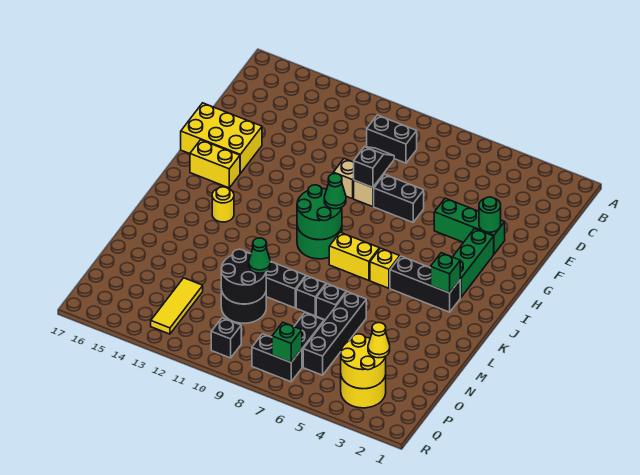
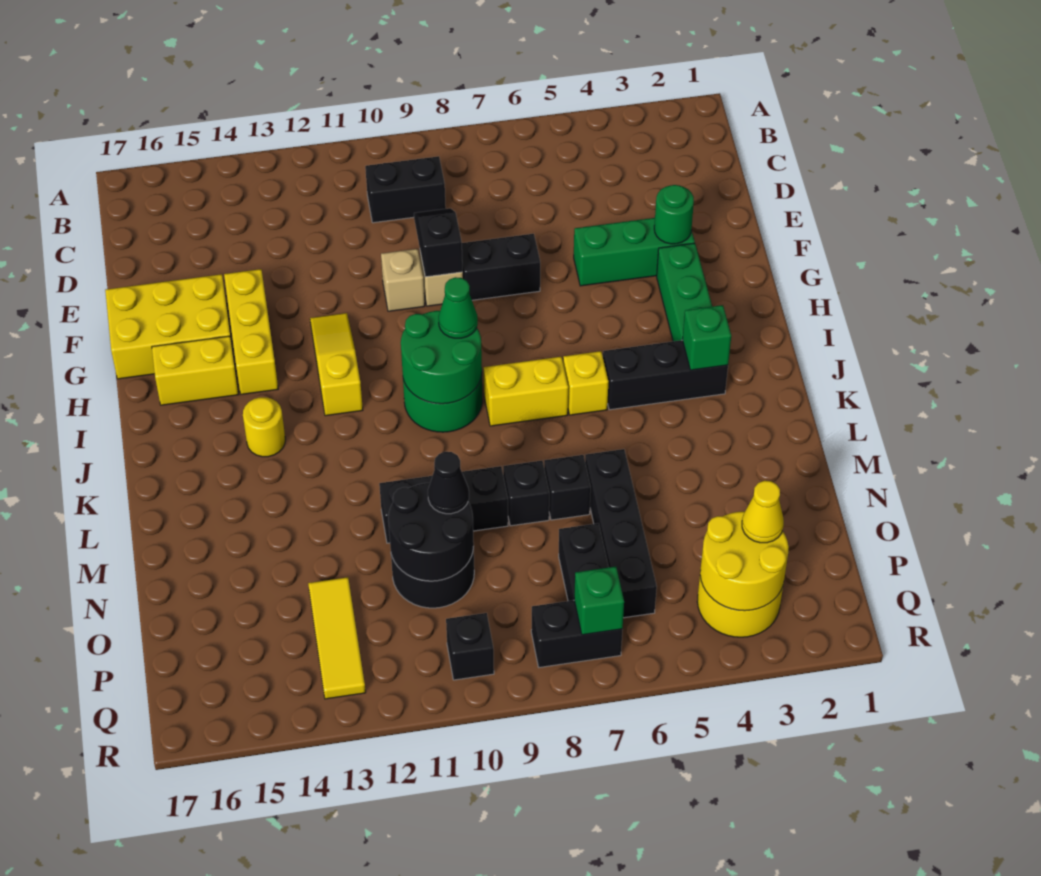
none -> yellow brick F14:H14 level 1
none -> yellow slope G12:I12 level 1 top I
green cone N10 level 3 -> black cone N10 level 3

